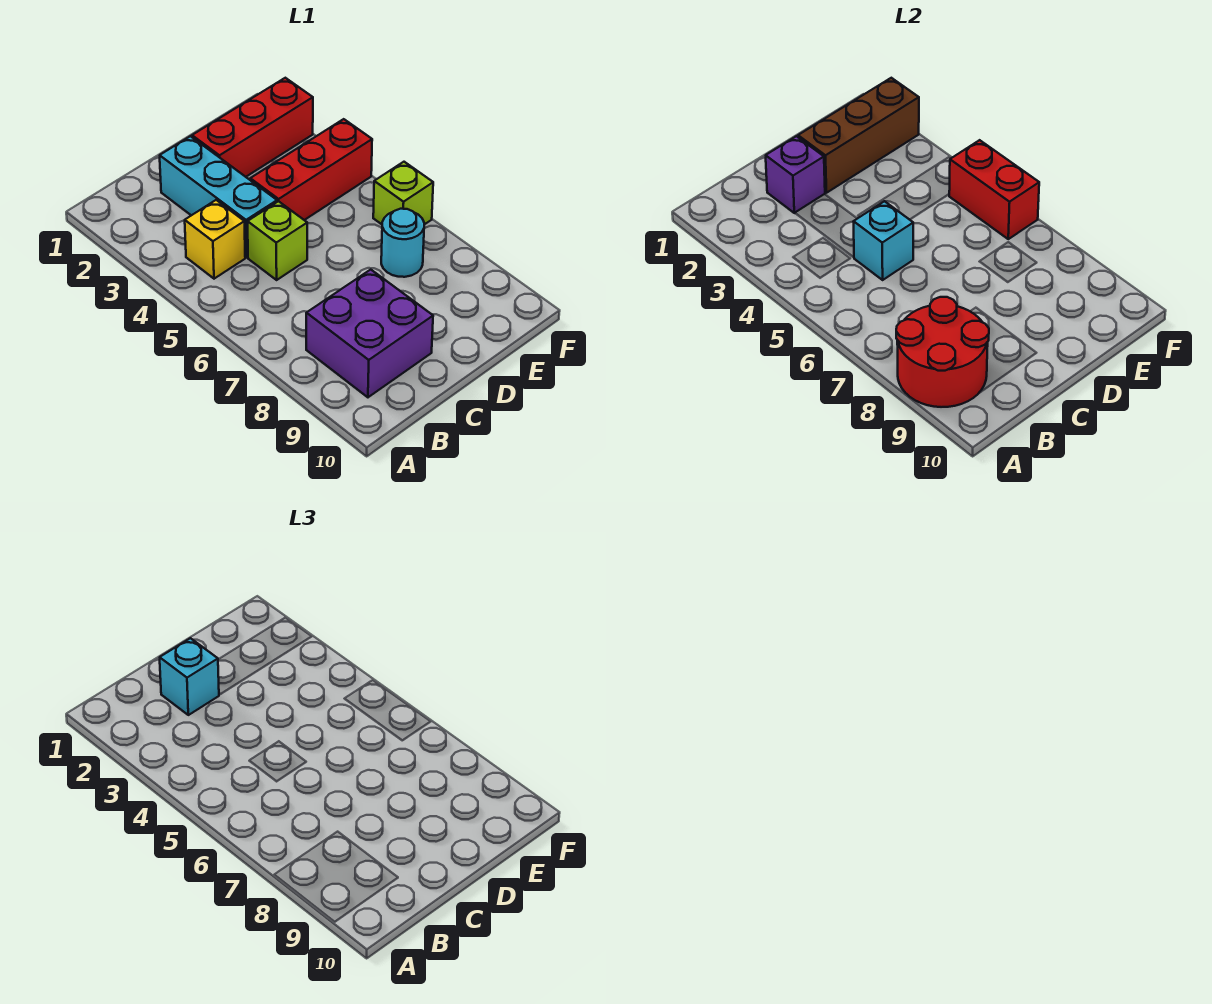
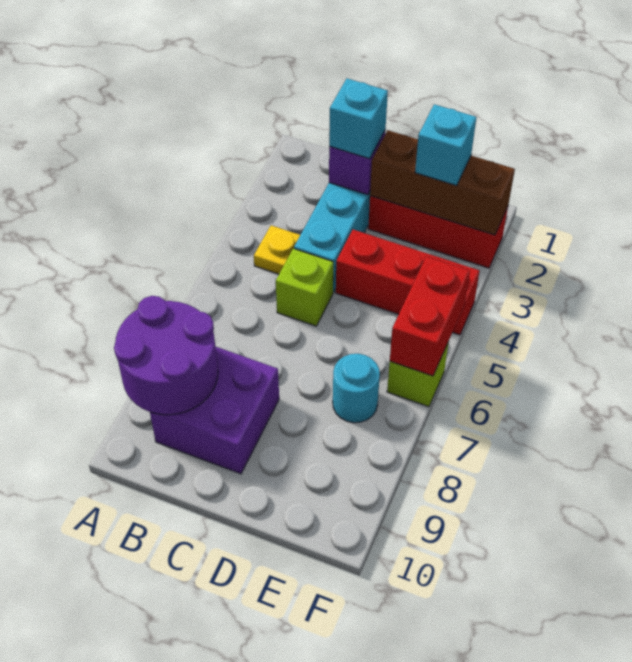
red round brick A8:B9 level 2 -> purple round brick A8:B9 level 2
yellow brick B4 level 1 -> yellow plate B4 level 1
cyan brick C5 level 2 -> cyan brick E2 level 3

